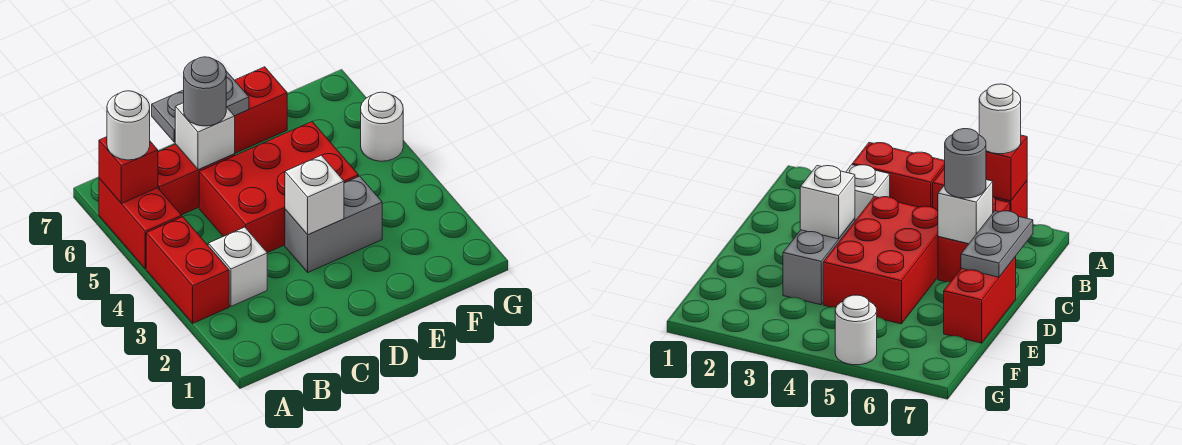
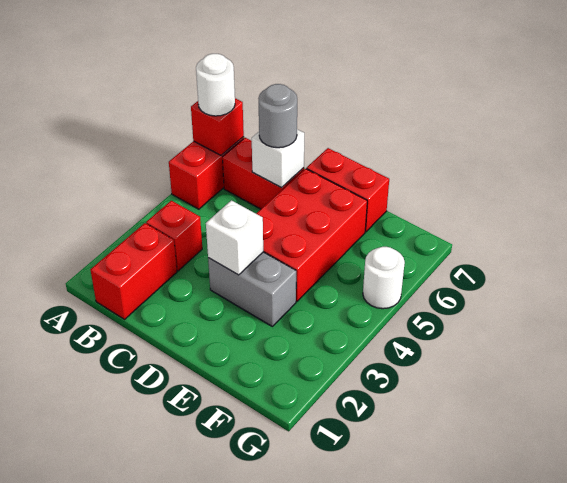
red brick A3:A4 level 1 -> red brick B1:B2 level 1
white brick B3 level 1 -> red brick B3 level 1
red brick C4:E5 level 1 -> red brick D4:E6 level 1
grey plate C7:D7 level 2 -> none

